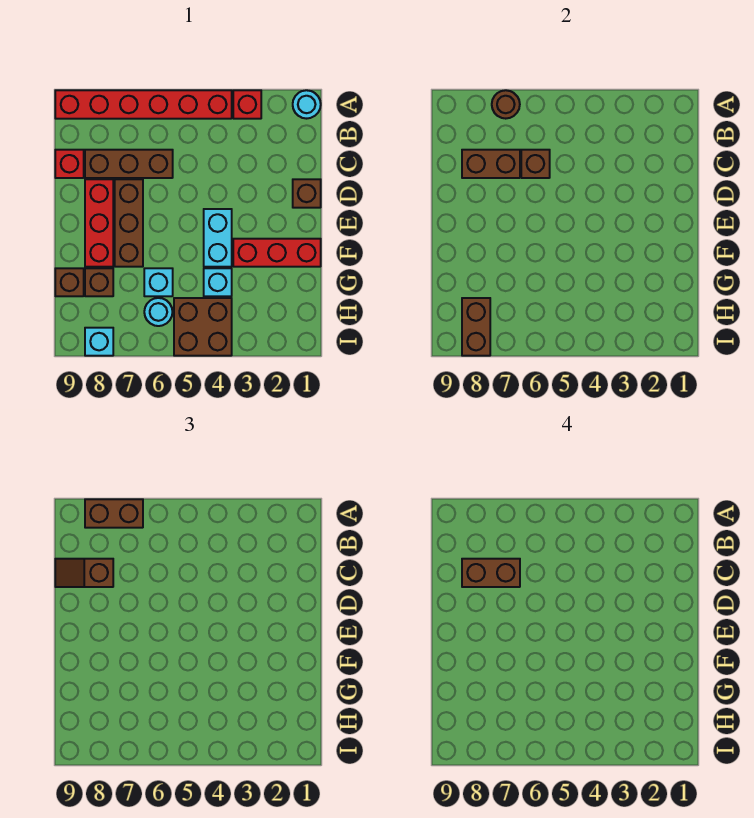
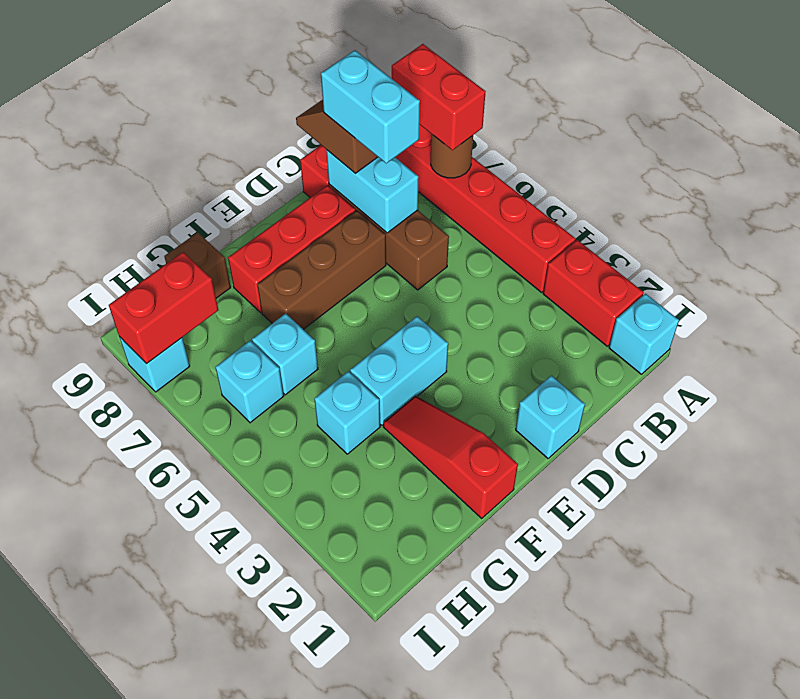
cyan round brick A1 level 1 -> cyan brick A1 level 1
red brick A3 level 1 -> red brick A2:A3 level 1
brown brick A7:A8 level 3 -> red brick A7:A8 level 3
brown brick C6 level 2 -> none
brown brick C7:C8 level 2 -> cyan brick C7:C8 level 2
brown brick C7:C8 level 4 -> cyan brick C7:C8 level 4
brown brick D1 level 1 -> cyan brick D1 level 1
red brick F1:F3 level 1 -> red slope F1:F3 level 1 top 1
brown brick G8 level 1 -> none
brown brick H4:I5 level 1 -> none
cyan round brick H6 level 1 -> cyan brick H6 level 1
brown brick H8:I8 level 2 -> red brick H8:I8 level 2

